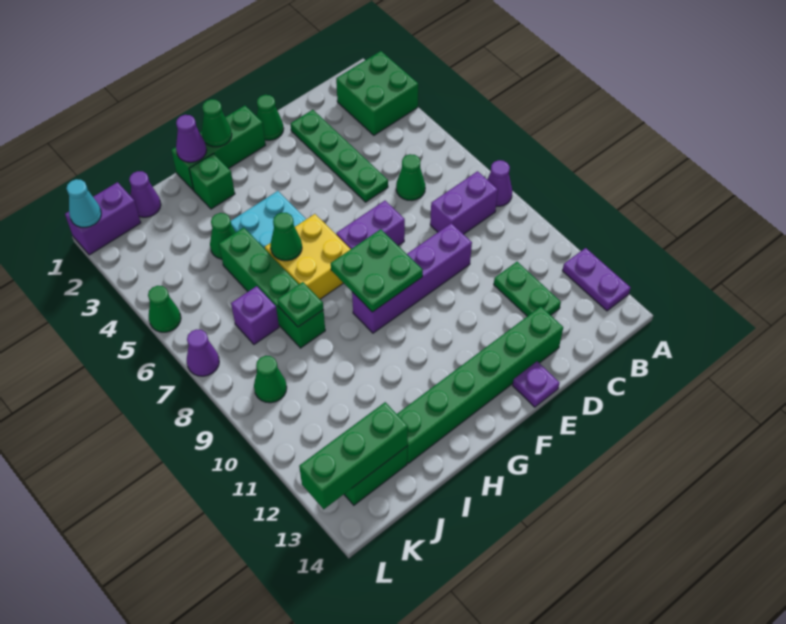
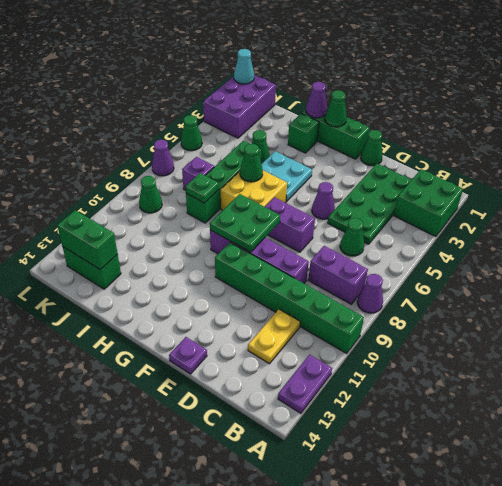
green plate C11:C12 level 1 -> yellow plate C11:C12 level 1
green plate D2:D5 level 1 -> green plate C2:D5 level 1
green brick D13:I13 level 1 -> green brick A10:F10 level 1
purple cone J1 level 1 -> purple cone E5 level 1
green brick J13:L13 level 2 -> green brick J13:K13 level 2
purple brick K1:L1 level 1 -> purple brick K1:L3 level 1

